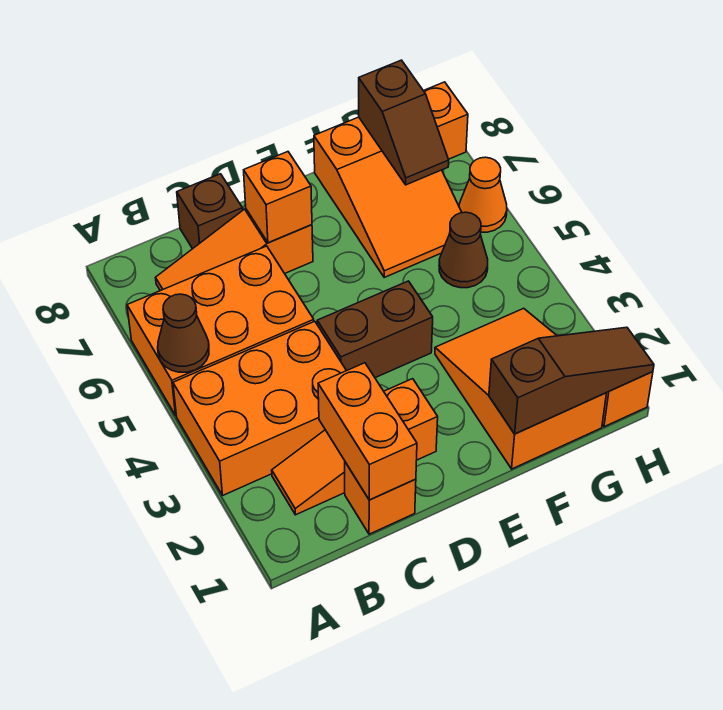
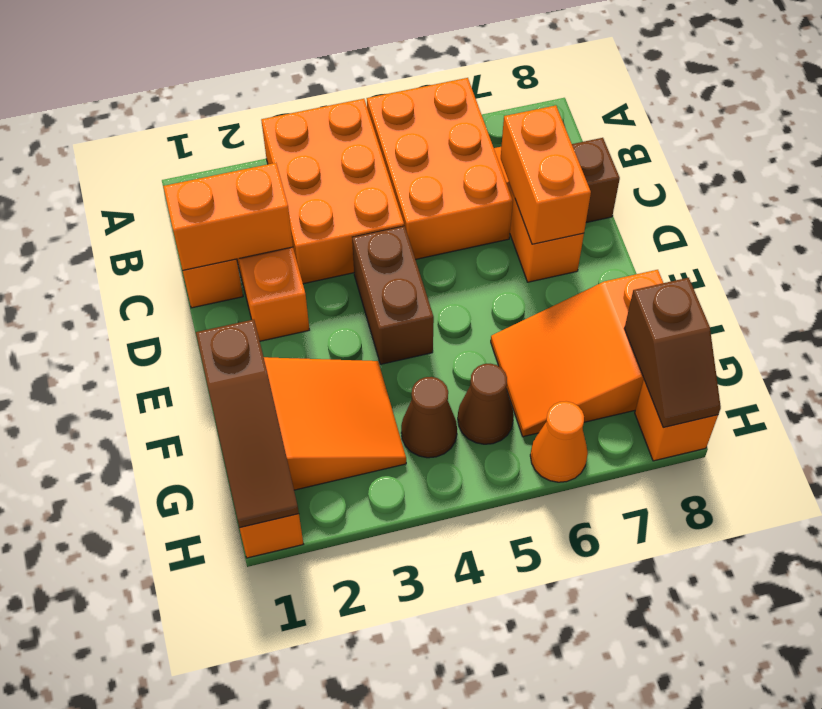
brown cone A5 level 2 -> brown cone G4 level 1
orange brick D7 level 2 -> orange brick C7:D7 level 2
brown slope G7:G8 level 2 top 8 -> brown slope G8:H8 level 2 top G

